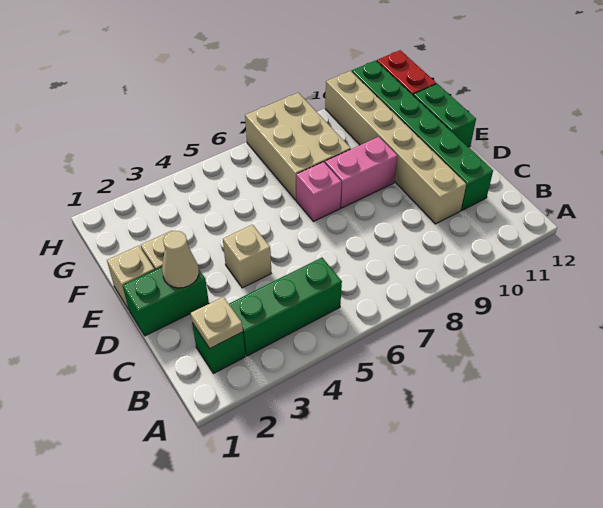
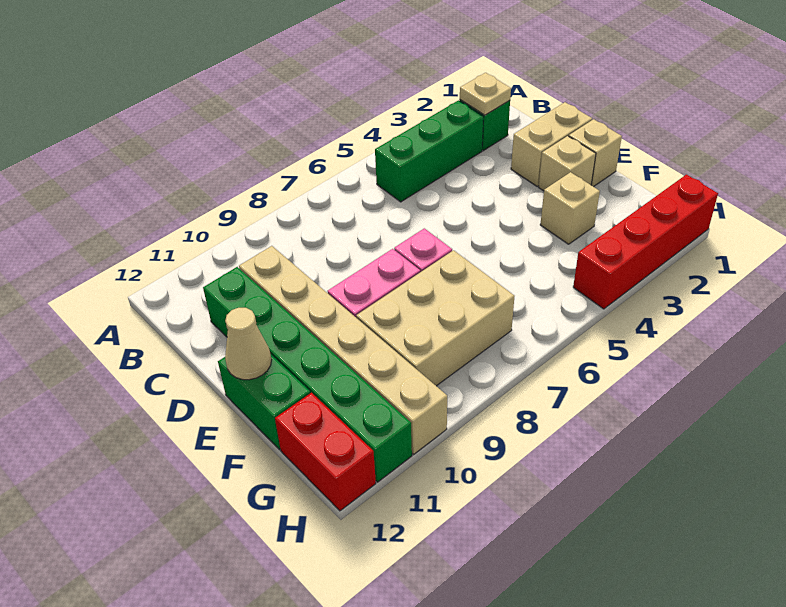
green brick D1:D2 level 1 -> tan brick D1:D2 level 1
tan cone D2 level 2 -> tan cone E12 level 2
tan brick D4 level 1 -> tan brick F3 level 1
tan brick F7:H8 level 1 -> tan brick F7:G9 level 1
none -> red brick H1:H4 level 1

